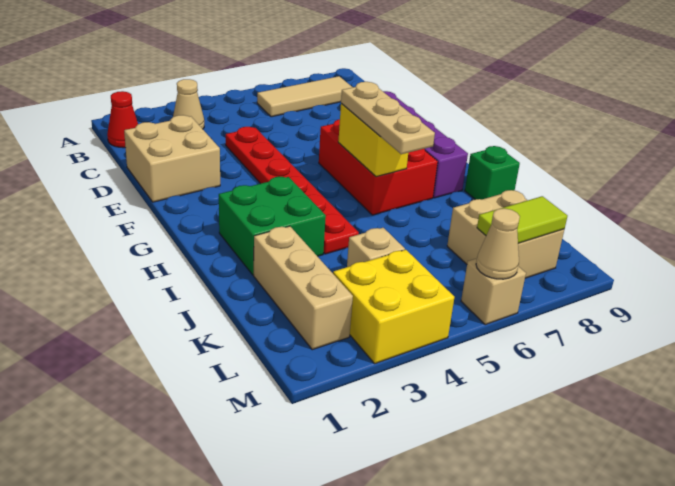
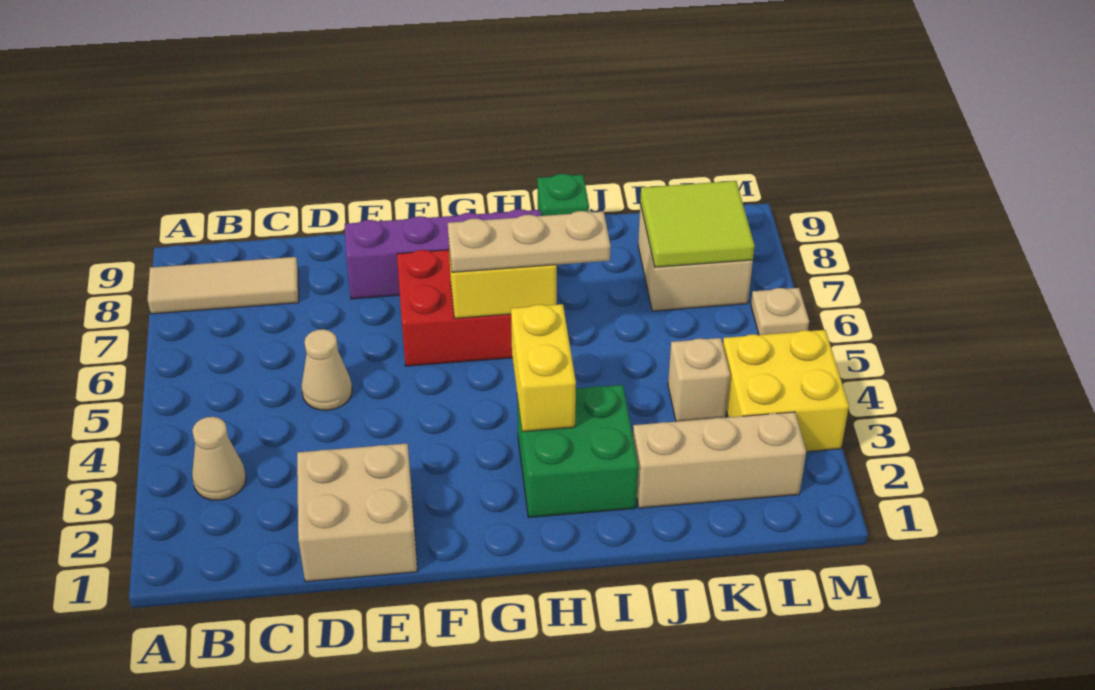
red cone B1 level 1 -> none
tan tile B6:B8 level 1 -> tan tile A8:C8 level 1
red plate D4:I4 level 1 -> none
none -> yellow brick H3:H4 level 2
lime tile L7:L8 level 2 -> lime tile K7:L8 level 2
tan brick M6 level 1 -> tan plate M6 level 1
tan cone M6 level 2 -> tan cone D5 level 1

